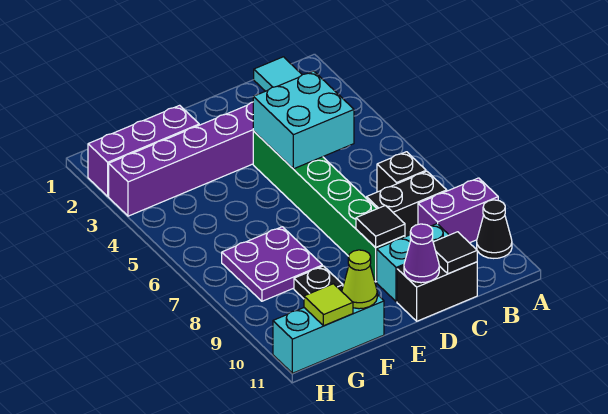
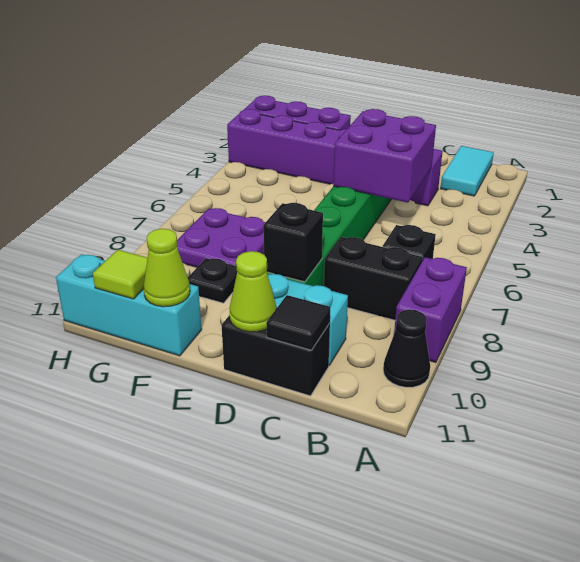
purple brick A9:B9 level 1 -> purple brick A8:A9 level 1
cyan brick C4:D5 level 2 -> purple brick C4:D5 level 2
black tile D9 level 2 -> black brick D9 level 2
purple cone D11 level 2 -> lime cone D11 level 2

